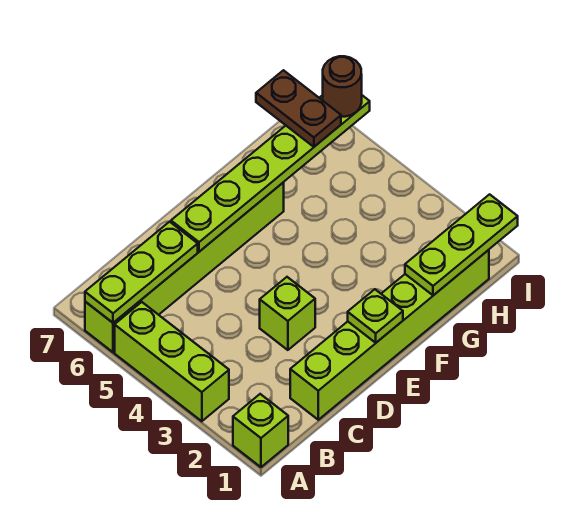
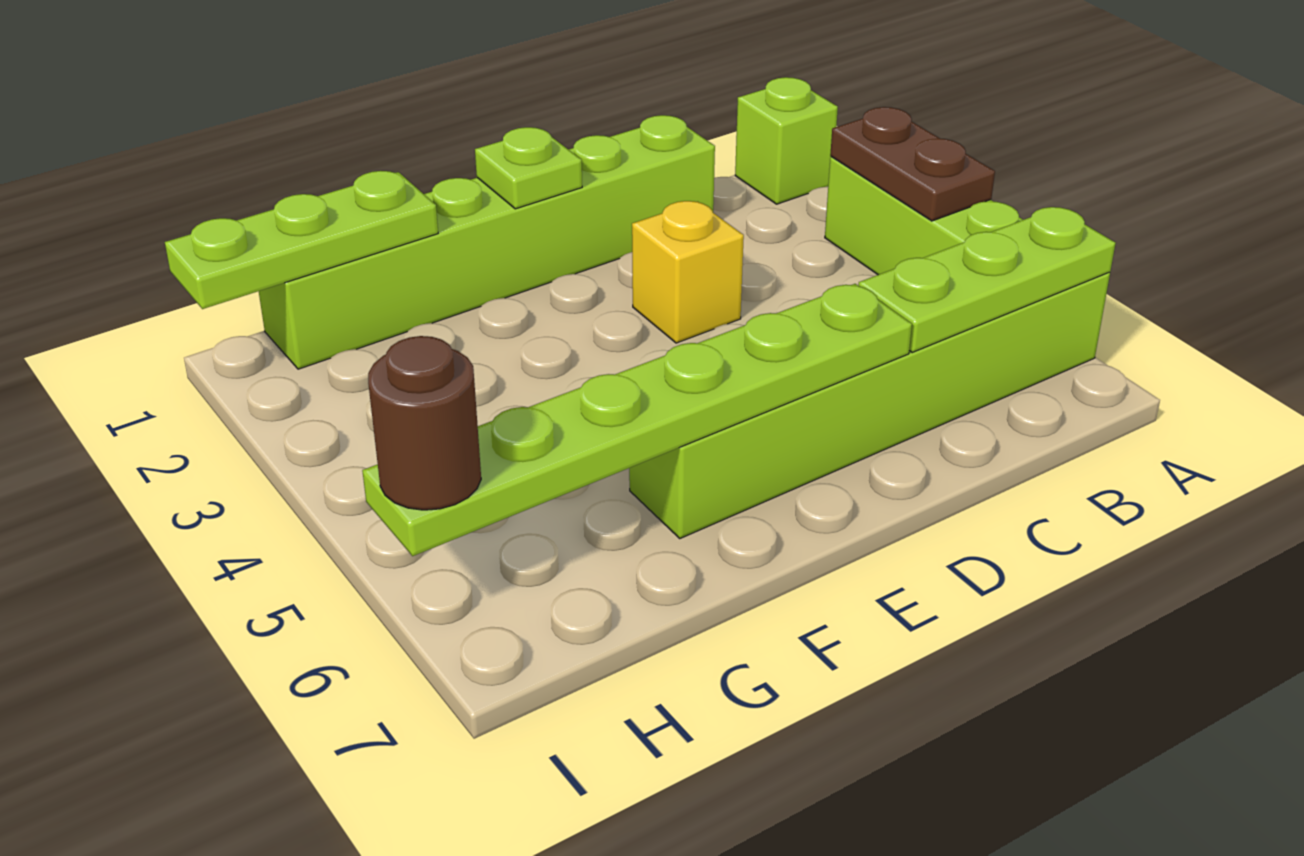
lime brick D3 level 1 -> yellow brick D3 level 1
brown plate H6:H7 level 3 -> brown plate A3:A4 level 2

